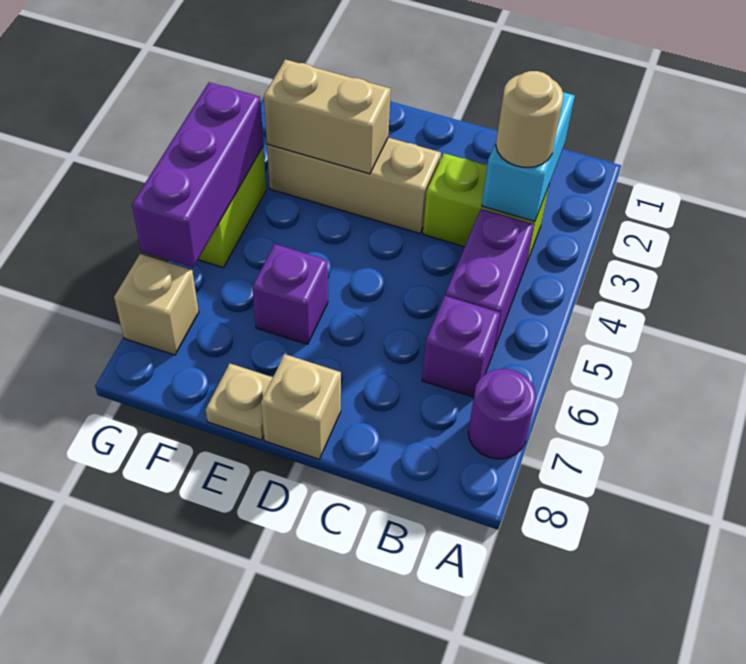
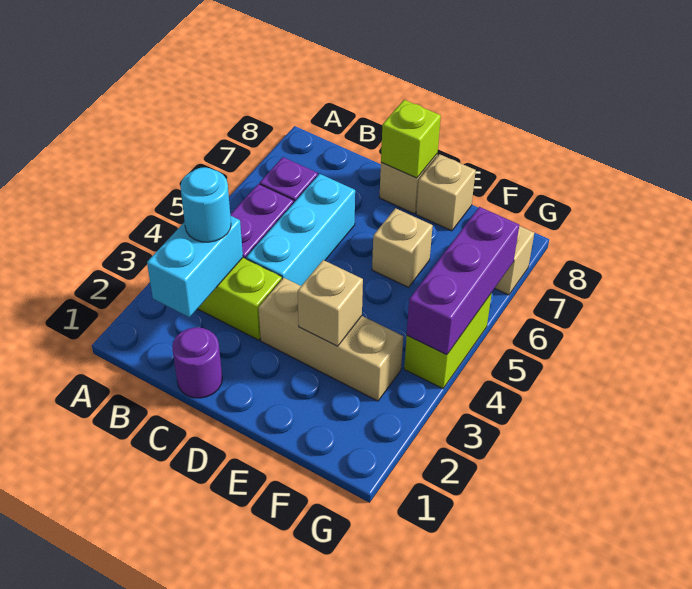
purple round brick A7 level 1 -> purple round brick C1 level 1
tan round brick B3 level 3 -> cyan round brick B3 level 3
none -> cyan brick C4:C6 level 1
none -> lime brick D8 level 2
tan brick E3:F3 level 2 -> tan brick E3 level 2
purple brick E6 level 1 -> tan brick E6 level 1
tan plate E8 level 1 -> tan brick E8 level 1

